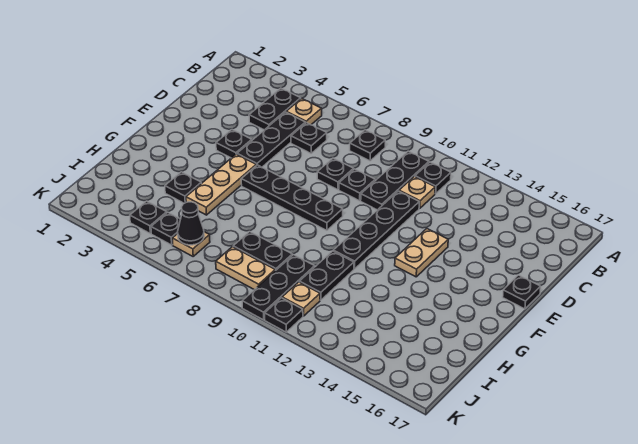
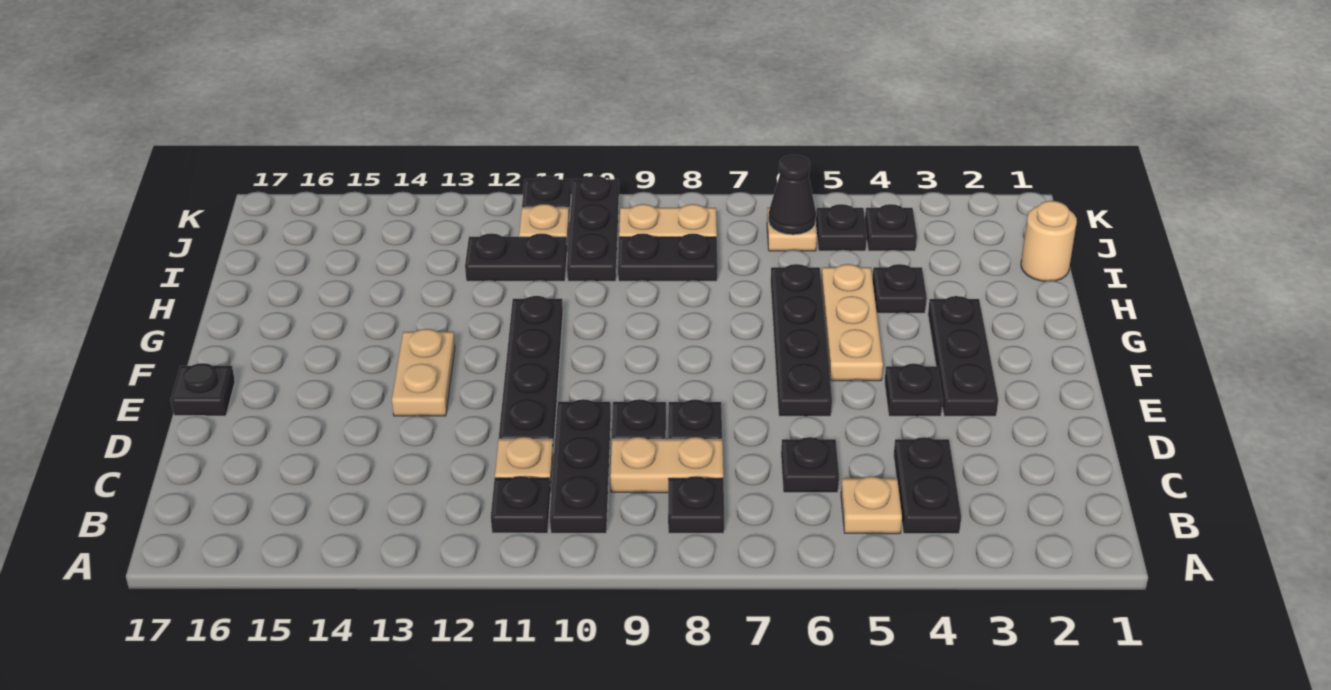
black plate C5:E5 level 1 -> black plate E3:G3 level 1
none -> tan plate C8:C9 level 1
black plate F6:F9 level 1 -> black plate E6:H6 level 1
black plate H11:I11 level 1 -> black plate I11:I12 level 1
none -> tan round brick I1 level 1

